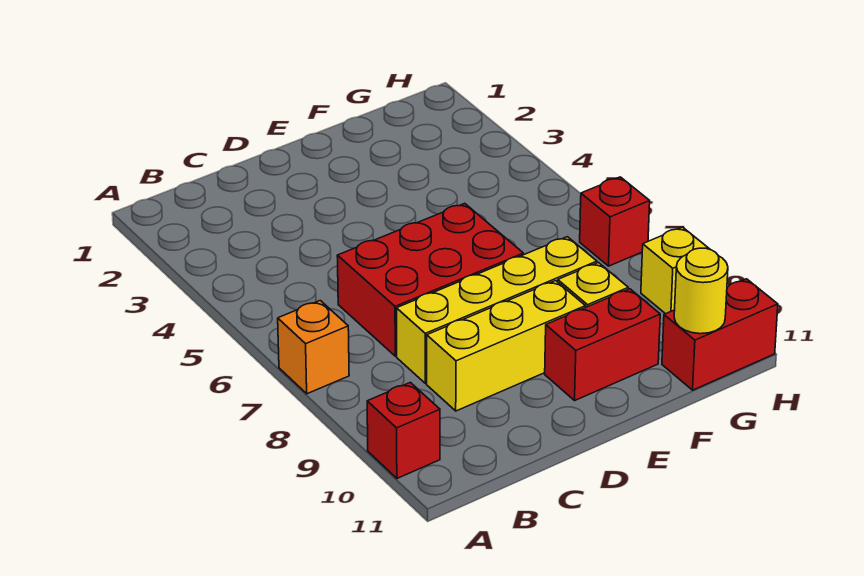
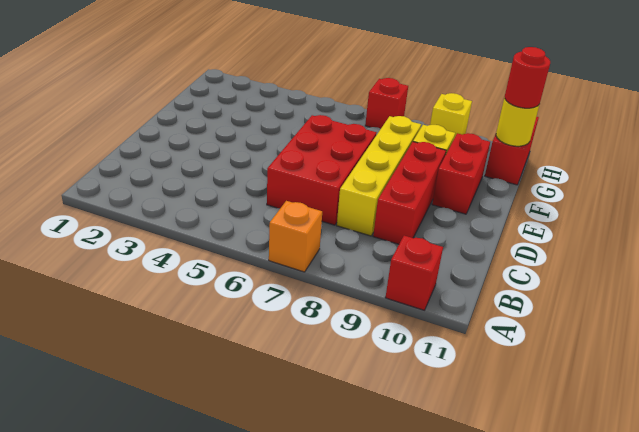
yellow brick C9:E9 level 1 -> red brick C9:E9 level 1
none -> red round brick G11 level 3

